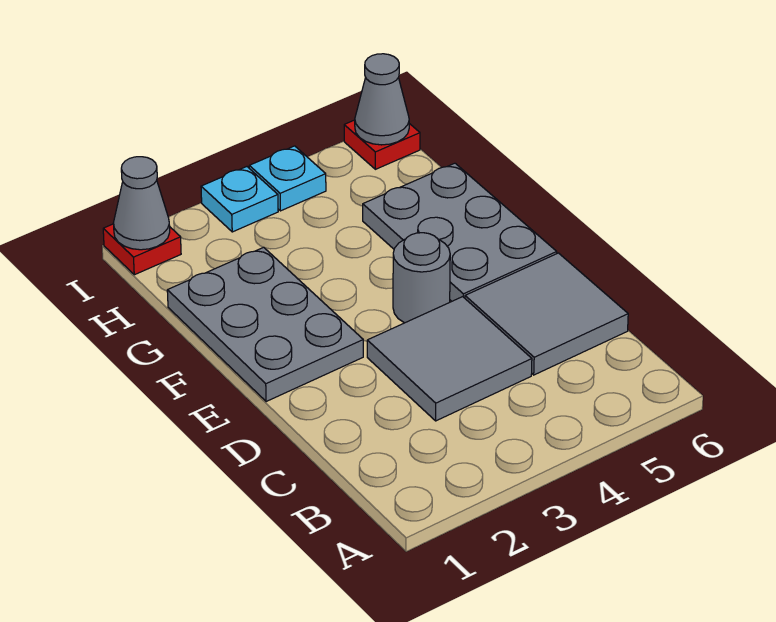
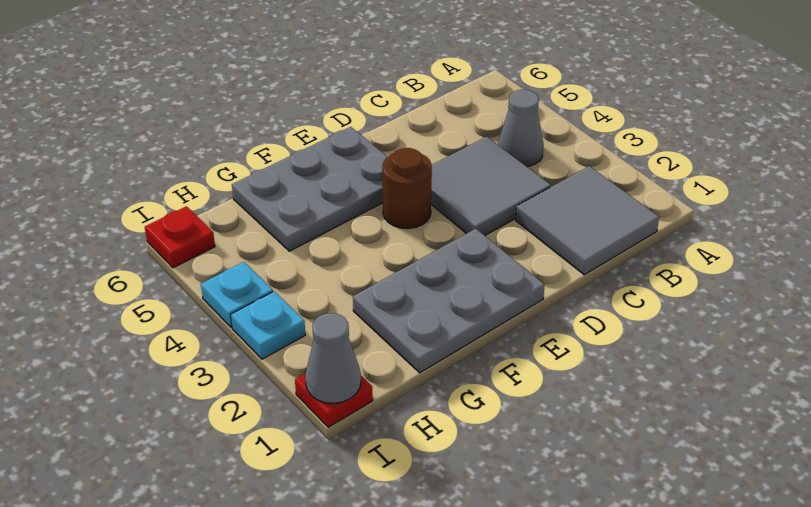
grey tile C5:D6 level 1 -> grey tile B1:C2 level 1
grey round brick E4 level 1 -> brown round brick E4 level 1
grey cone I6 level 2 -> grey cone B4 level 1

